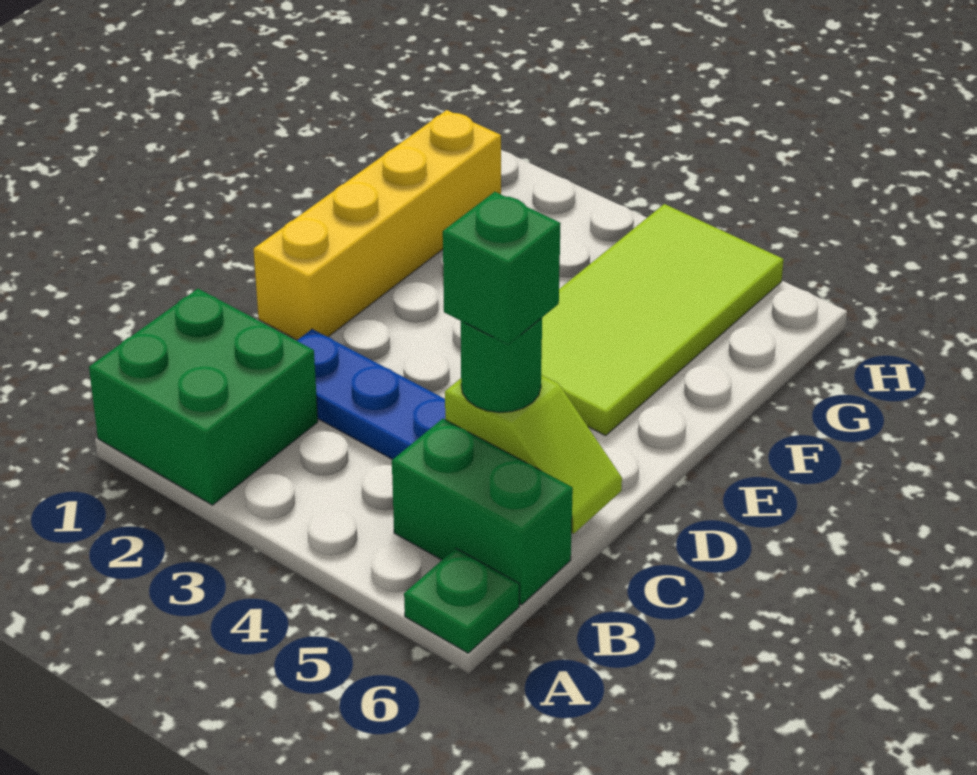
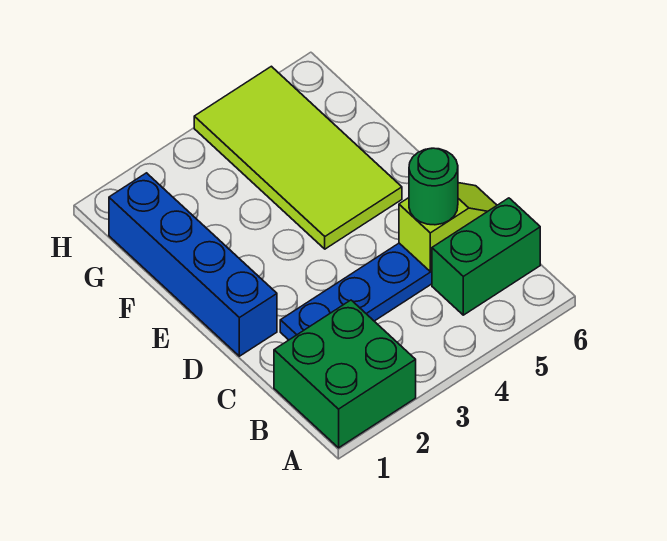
green plate A6 level 1 -> none
green brick C5 level 4 -> none
yellow brick D1:G1 level 1 -> blue brick D1:G1 level 1

